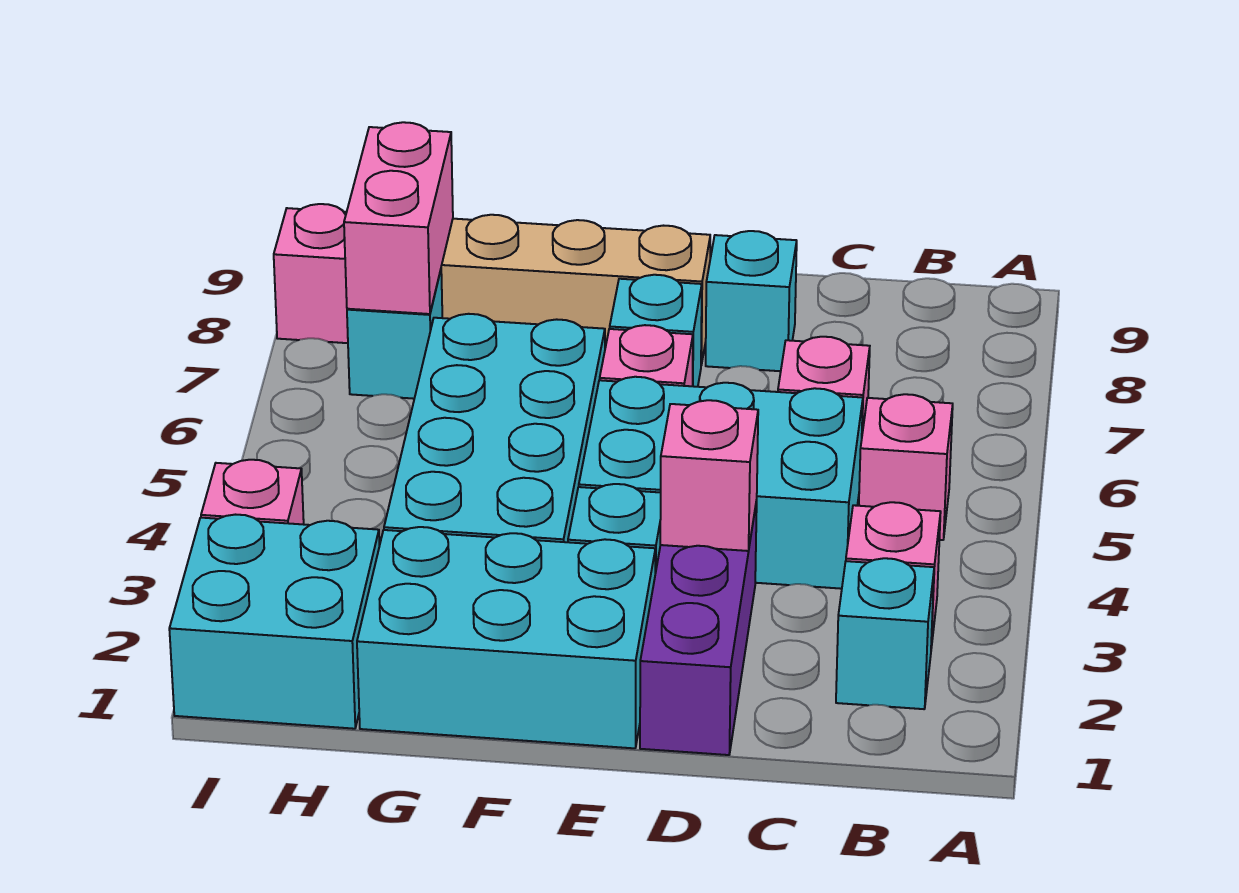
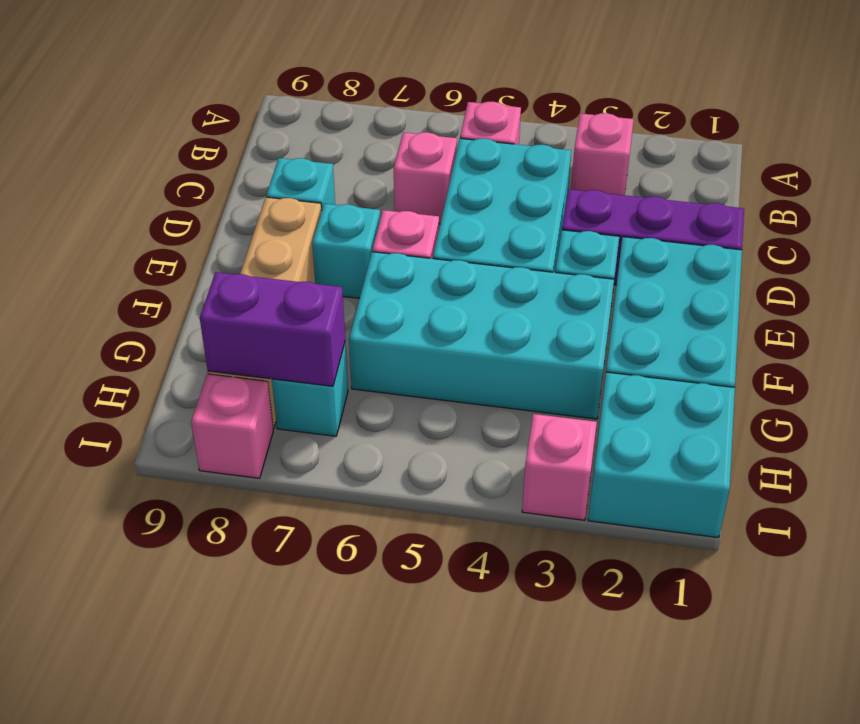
cyan brick B2 level 1 -> none
pink brick D3 level 2 -> none
pink brick H7:H8 level 2 -> purple brick H7:H8 level 2

